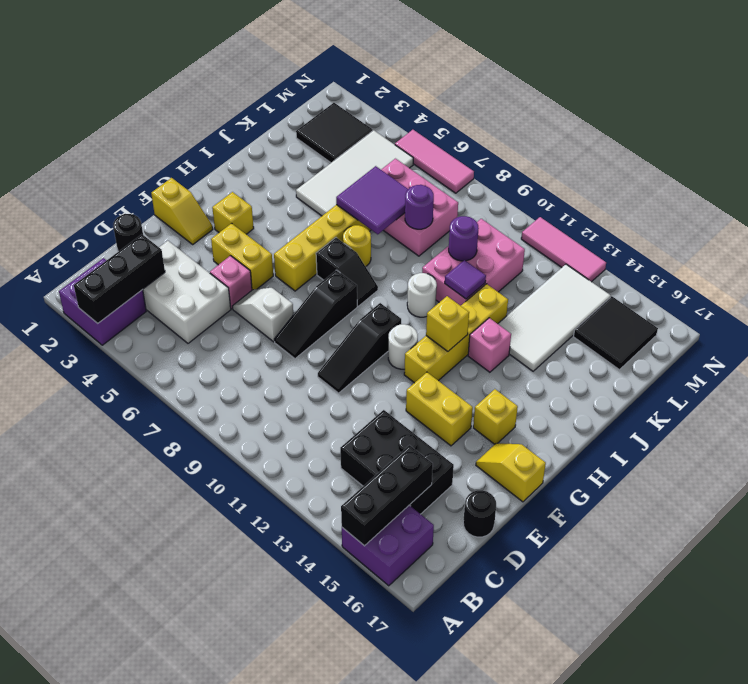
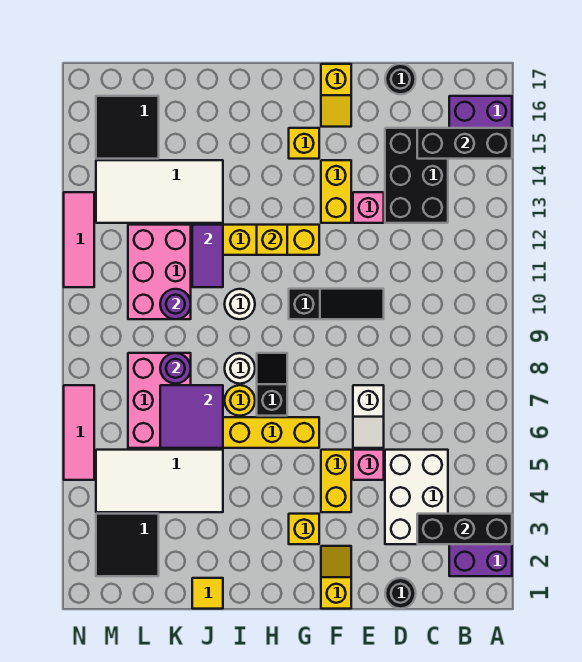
black slope E8:G8 level 1 top G -> none
white round brick G11 level 1 -> white round brick I8 level 1
pink brick I13 level 1 -> pink brick E13 level 1
none -> yellow tile J1 level 1
pink brick J10:L11 level 1 -> pink brick K10:L12 level 1
purple tile J11 level 2 -> purple tile J11:J12 level 2

